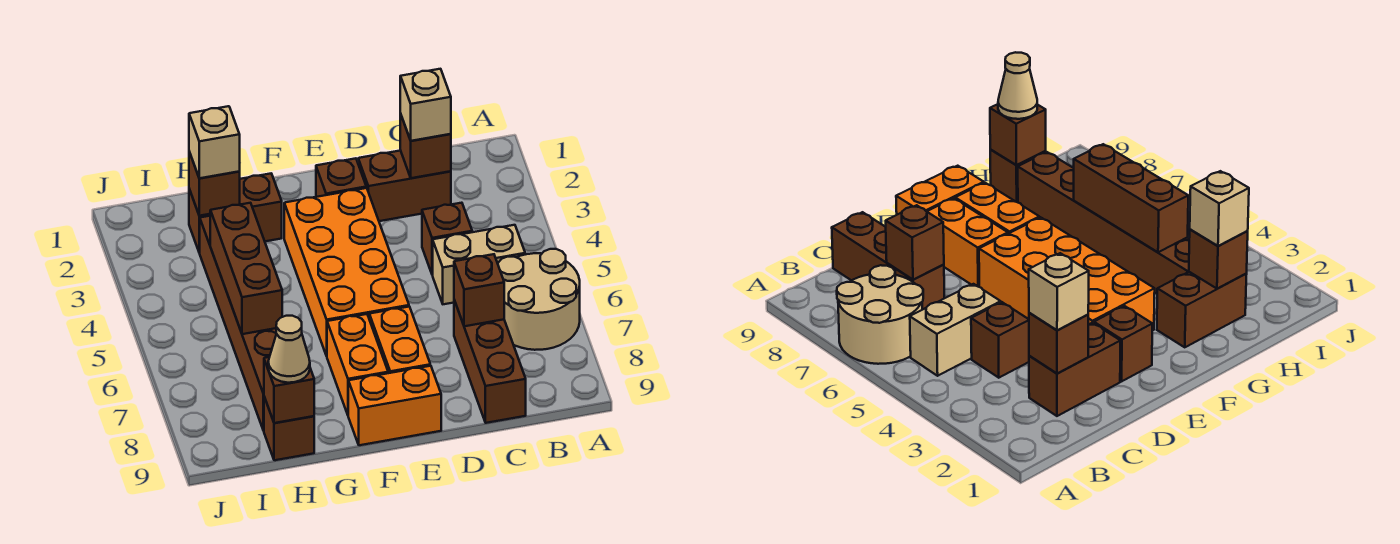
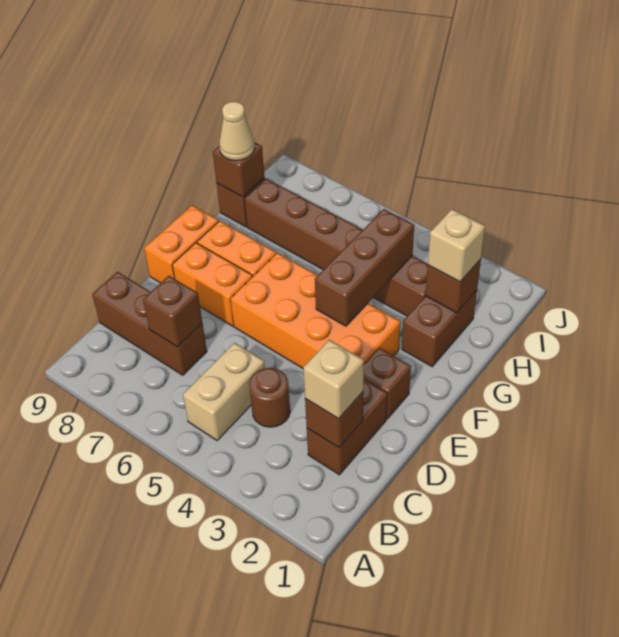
tan round brick A6:B7 level 1 -> none
brown brick C4 level 1 -> brown round brick C4 level 1
brown brick H4:H6 level 2 -> brown brick F4:H4 level 2

